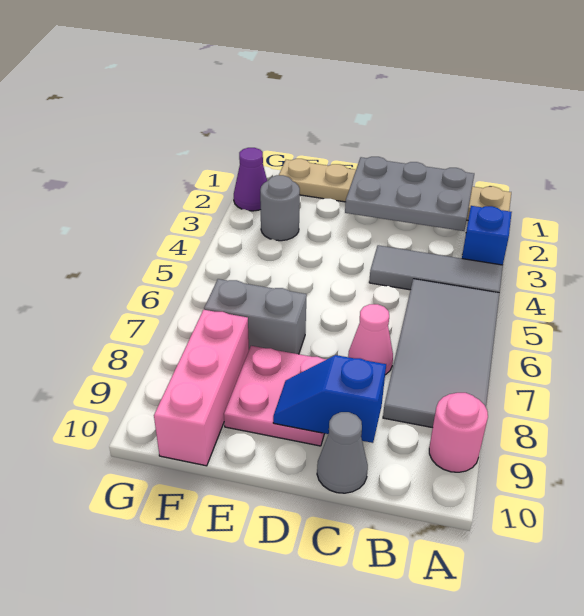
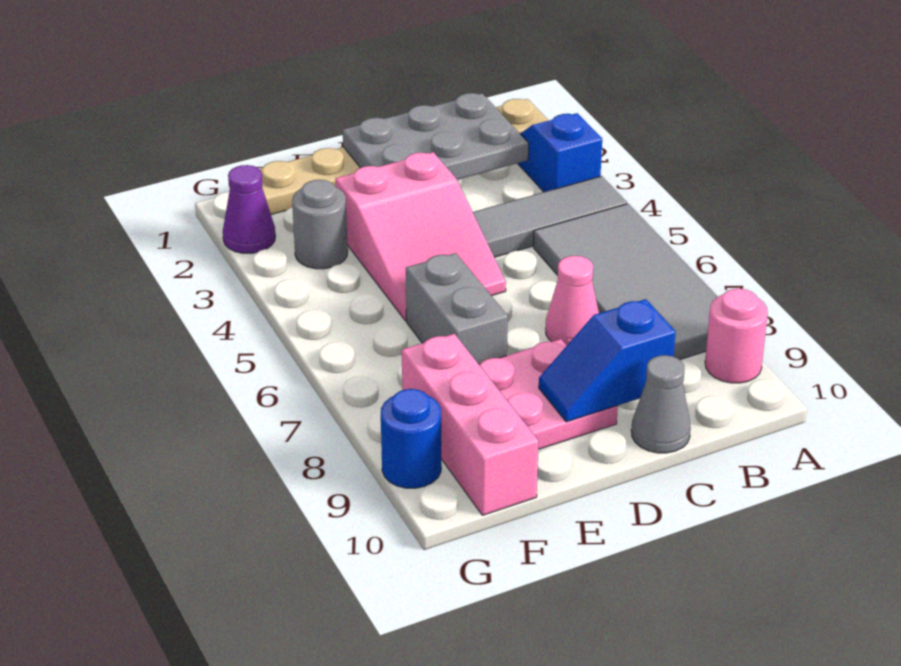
none -> pink slope D3:E5 level 1 top 3
grey brick E7:F7 level 1 -> grey brick E6:E7 level 1
none -> blue round brick G9 level 1

